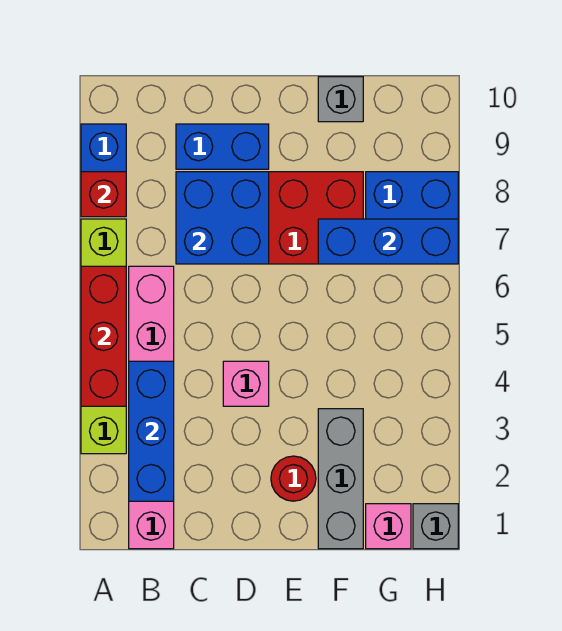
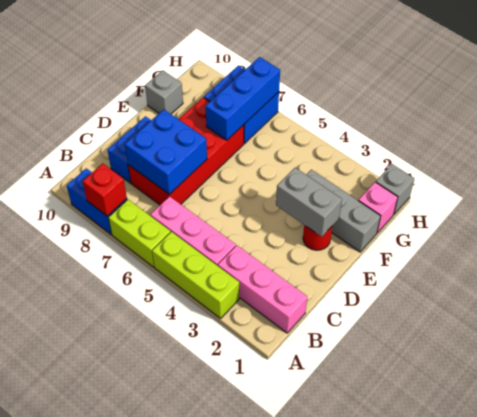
red brick A4:A6 level 2 -> none
blue brick B2:B4 level 2 -> none
pink brick D4 level 1 -> none
none -> grey brick E2:E3 level 2

